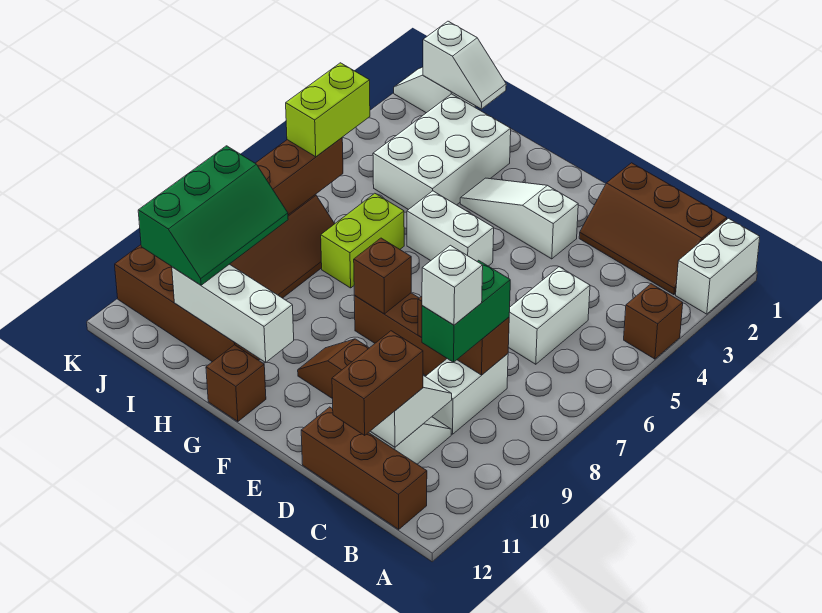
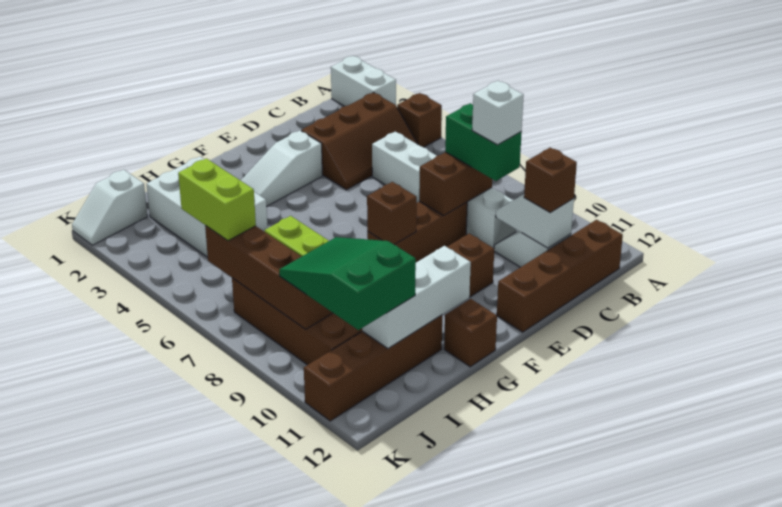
brown slope B1:D2 level 1 top 1 -> brown slope B3:D4 level 1 top 3
brown brick B12:D12 level 1 -> brown brick B12:E12 level 1
brown brick C11:C12 level 3 -> brown brick C11 level 3
white brick F5:G5 level 1 -> none
white slope I1:J1 level 2 top J -> none
green slope I9:J11 level 3 top J -> green slope I9:J11 level 3 top 11

